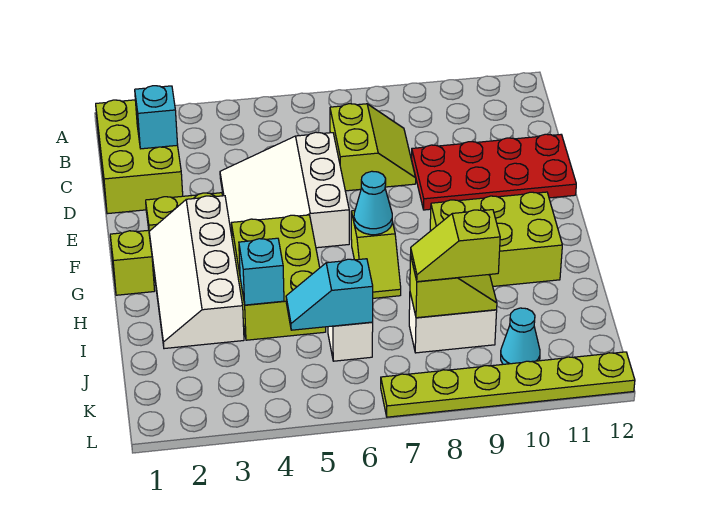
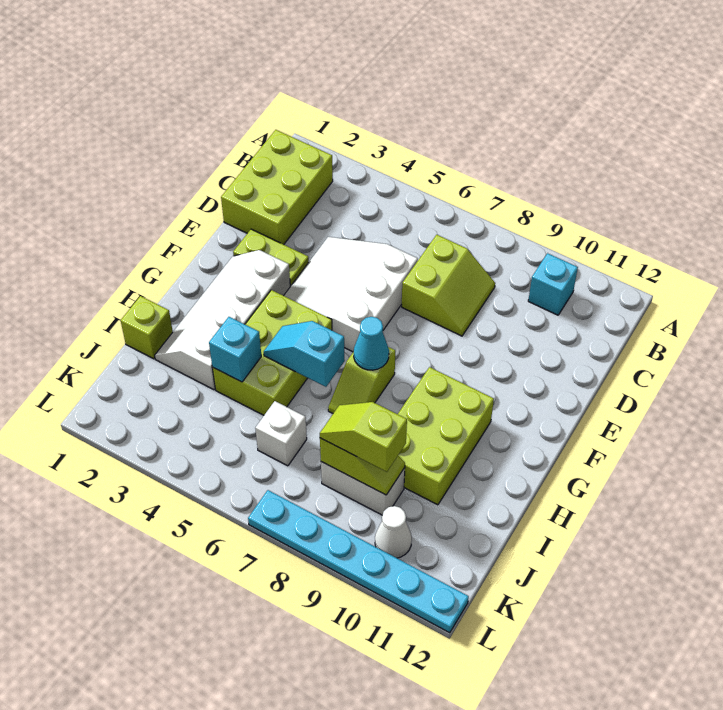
cyan brick C2 level 2 -> cyan brick B10 level 1
red plate D9:E12 level 1 -> none
lime brick G1 level 1 -> lime brick I1 level 1
lime brick G9:H11 level 1 -> lime brick G9:I10 level 1
cyan slope J5:J6 level 2 top 6 -> cyan slope H5:H6 level 2 top 6
cyan cone K10 level 1 -> white cone K10 level 1
lime plate L7:L12 level 1 -> cyan plate L7:L12 level 1

